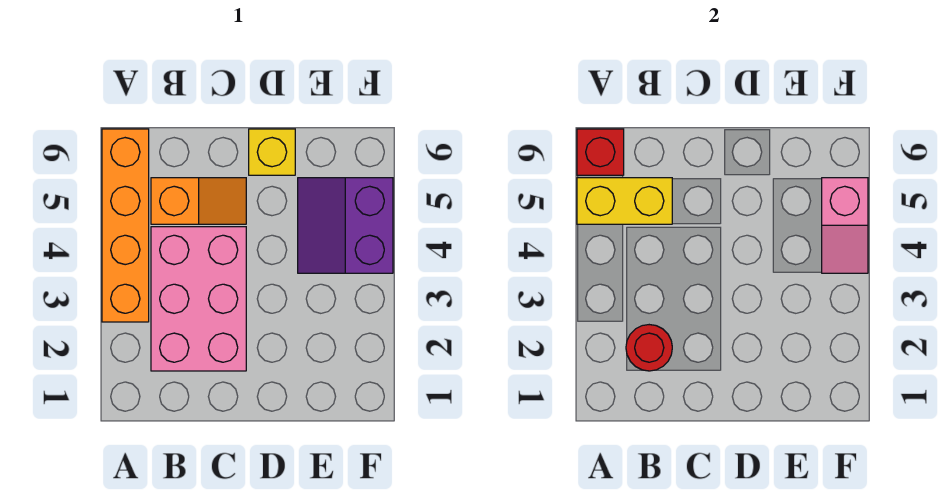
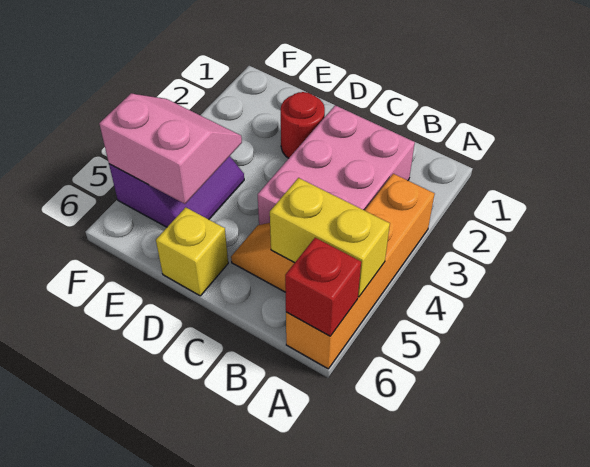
red round brick B2 level 2 -> red round brick D2 level 1
pink slope F4:F5 level 2 top 5 -> pink slope E4:F5 level 2 top 5

